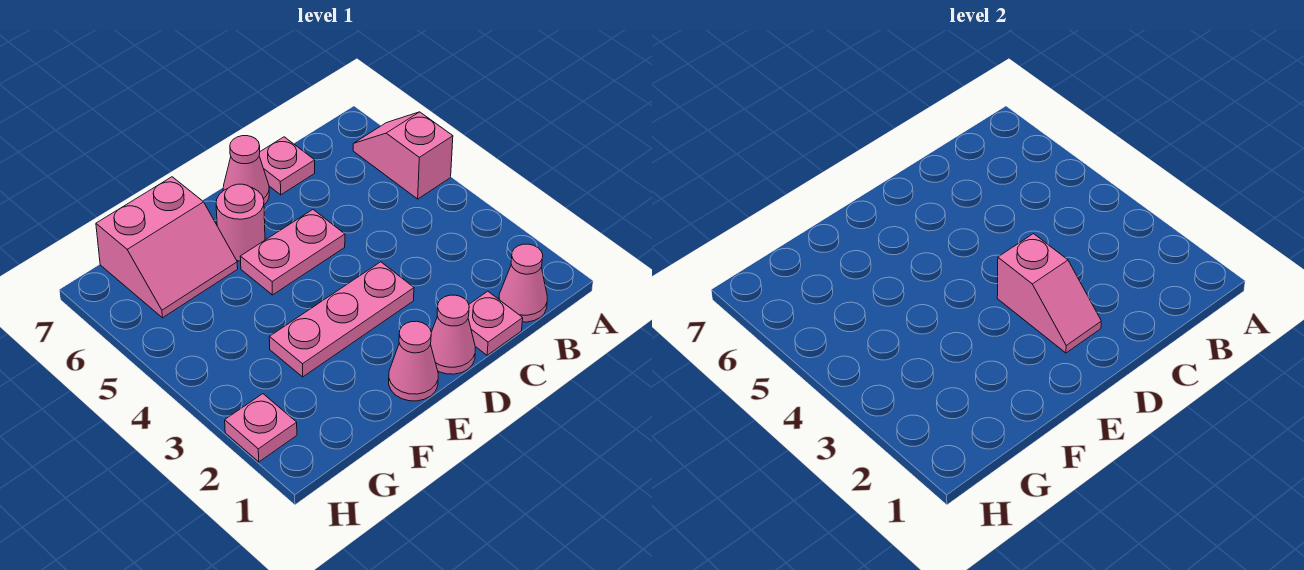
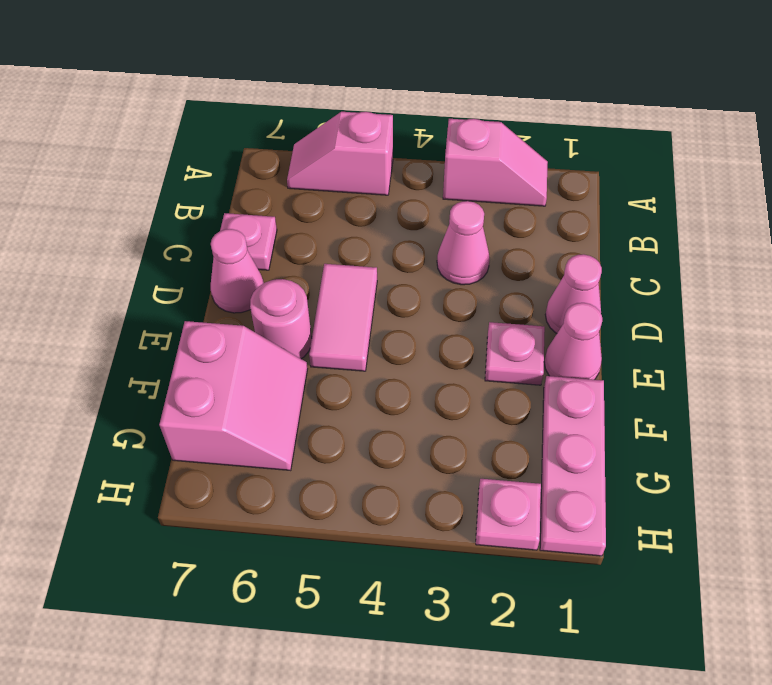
pink cone B1 level 1 -> pink cone C3 level 1
pink plate C1 level 1 -> pink plate E2 level 1
pink slope D2:D3 level 2 top 3 -> pink slope A2:A3 level 1 top 3
pink plate D3:F3 level 1 -> pink plate F1:H1 level 1
pink plate D5:E5 level 1 -> pink tile D5:E5 level 1

